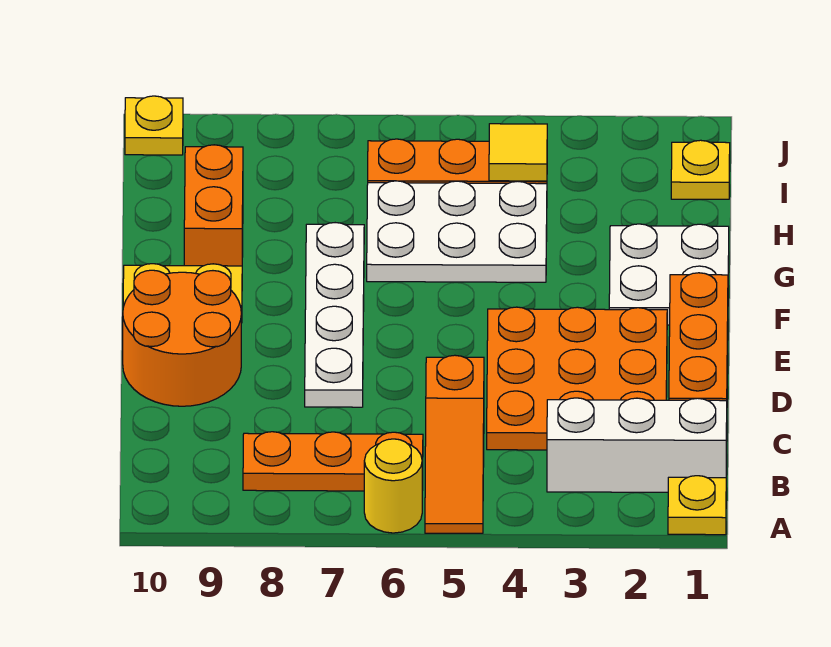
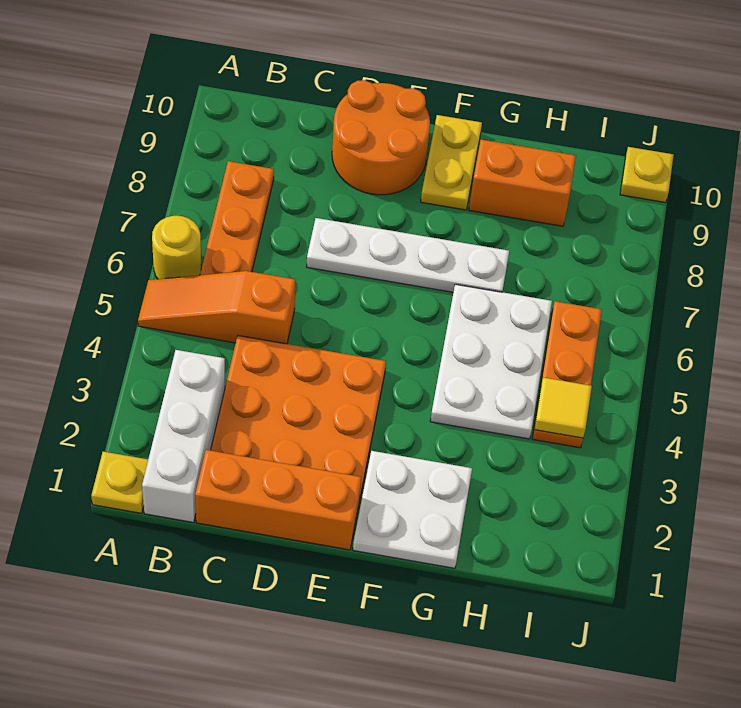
yellow plate I1 level 1 -> none

